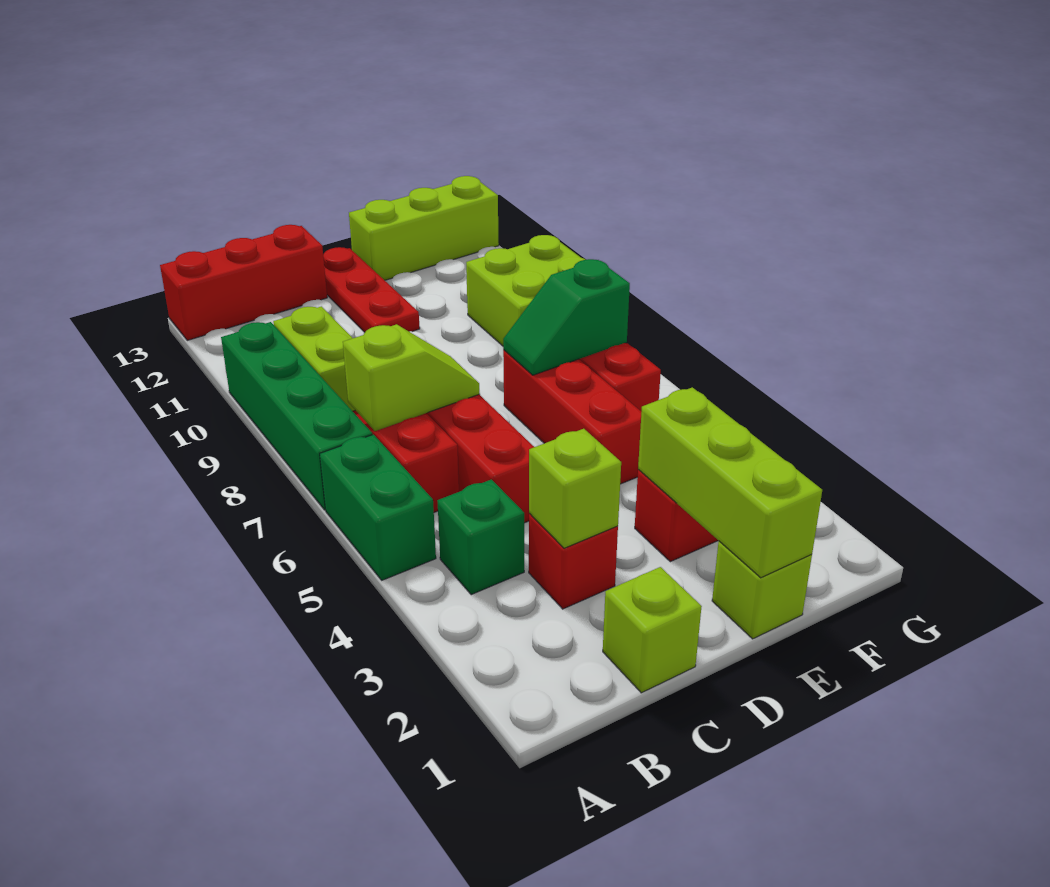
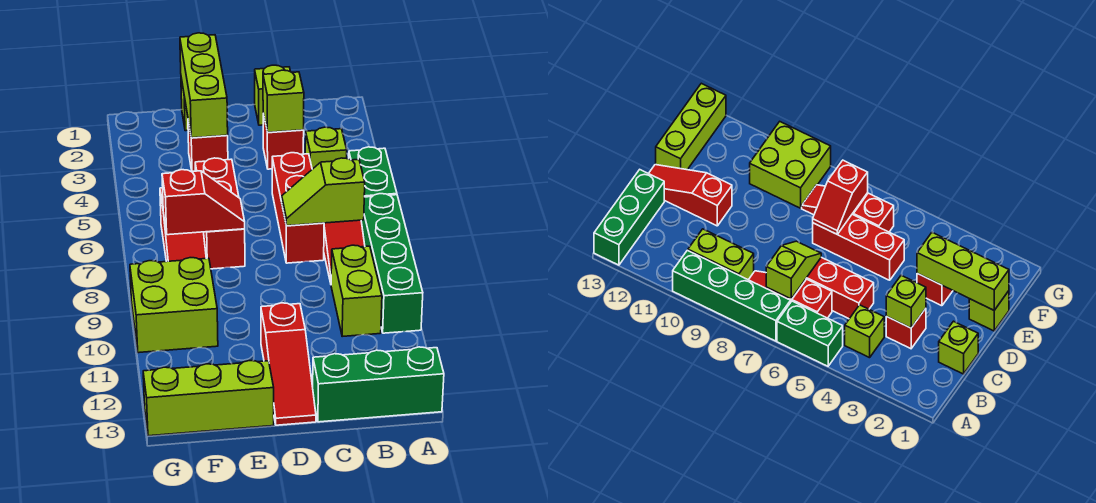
red brick A13:C13 level 1 -> green brick A13:C13 level 1
green brick B4 level 1 -> lime brick B4 level 1
red plate D11:D13 level 1 -> red slope D11:D13 level 1 top 11
green slope E7:F7 level 2 top F -> red slope E7:F7 level 2 top F

